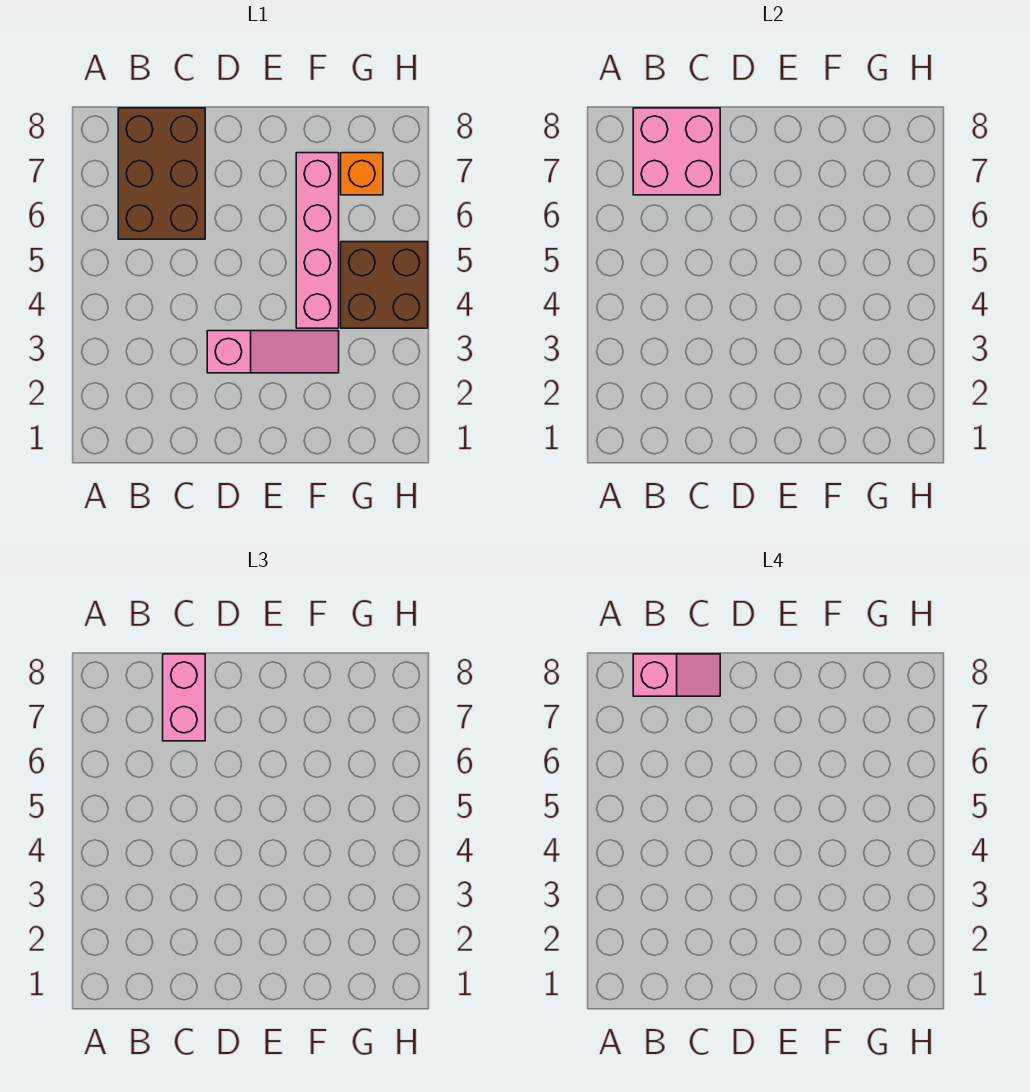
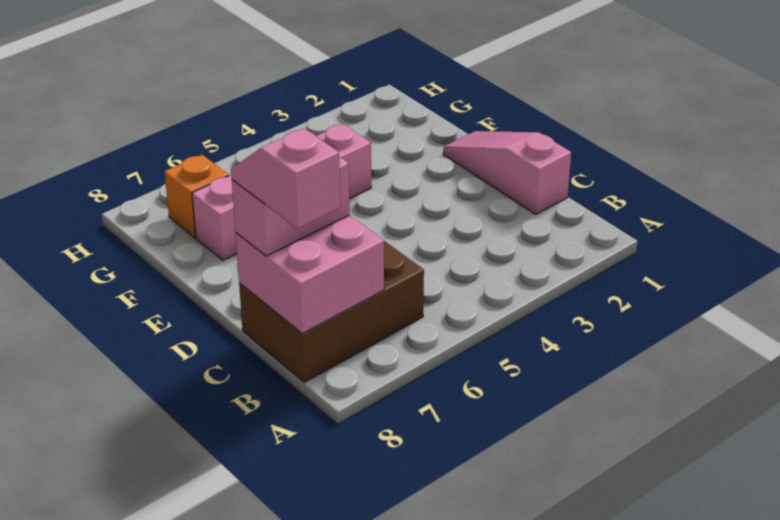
pink slope D3:F3 level 1 top D -> pink slope C1:E1 level 1 top C
brown brick G4:H5 level 1 -> none

